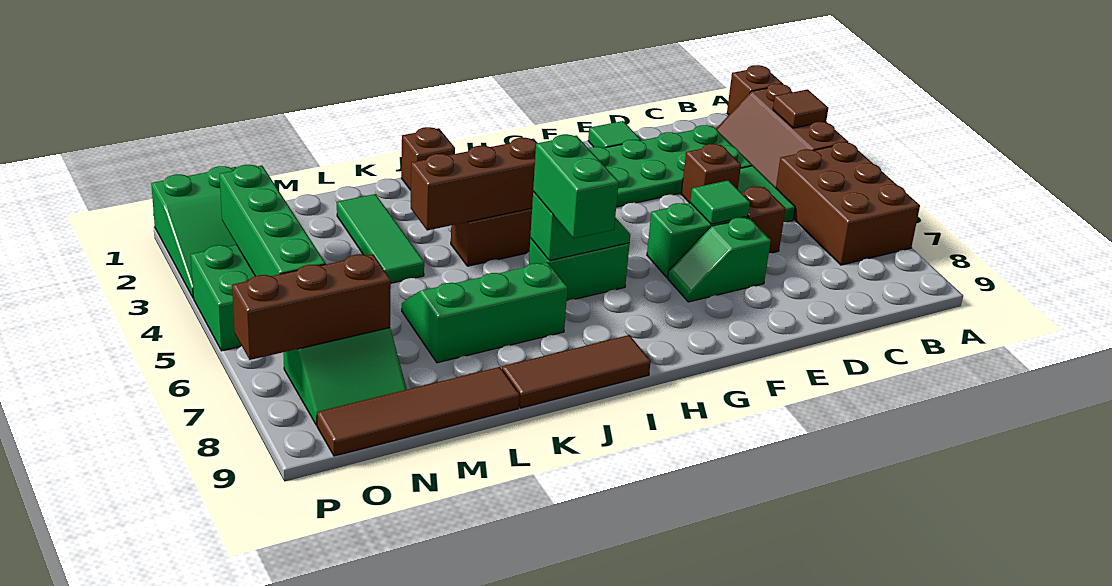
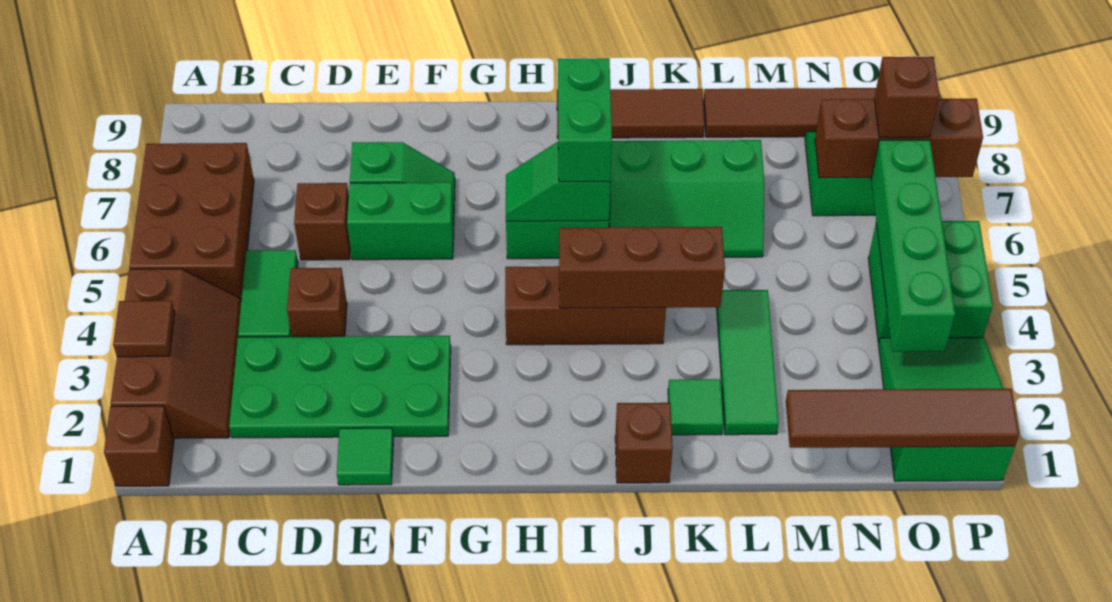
green tile E6 level 2 -> green tile K2 level 1
none -> brown tile M1:P1 level 2
none -> brown brick O7 level 3

